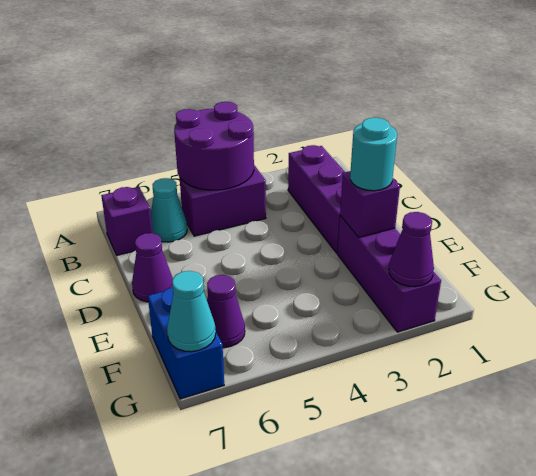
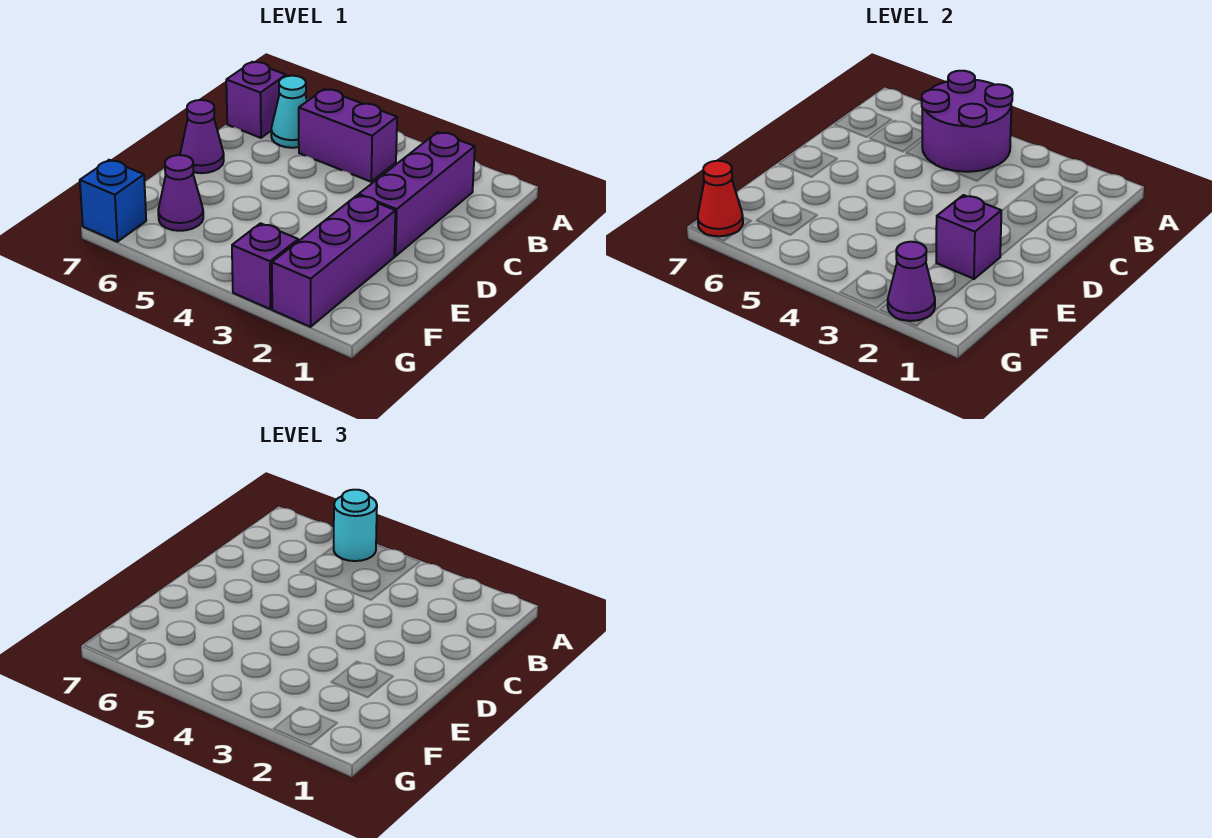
cyan round brick E2 level 3 -> cyan round brick A5 level 3
blue brick F7:G7 level 1 -> blue brick G7 level 1
none -> purple brick G3 level 1
cyan cone G7 level 2 -> red cone G7 level 2

